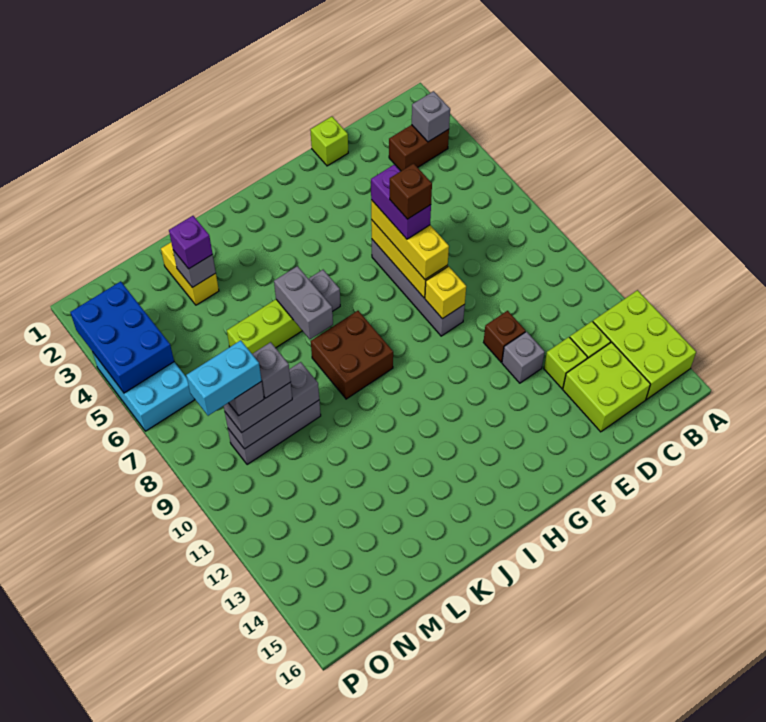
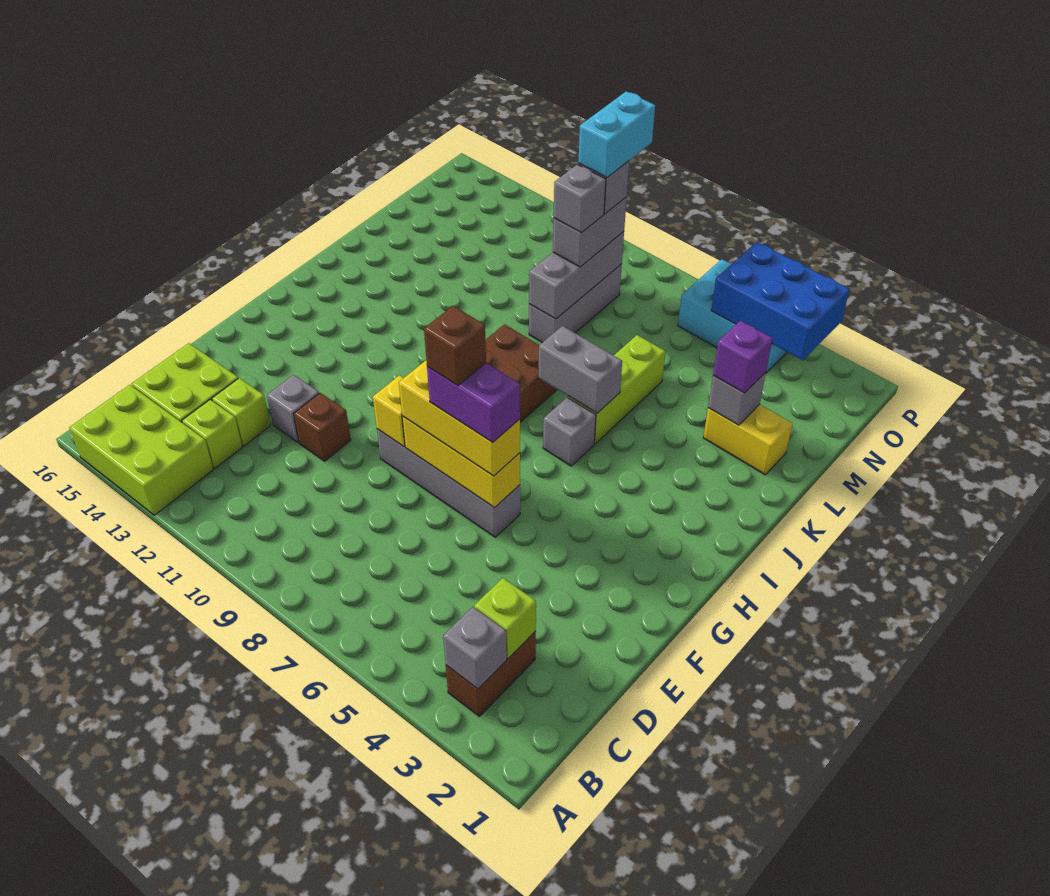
lime brick E1 level 1 -> lime brick C3 level 2

